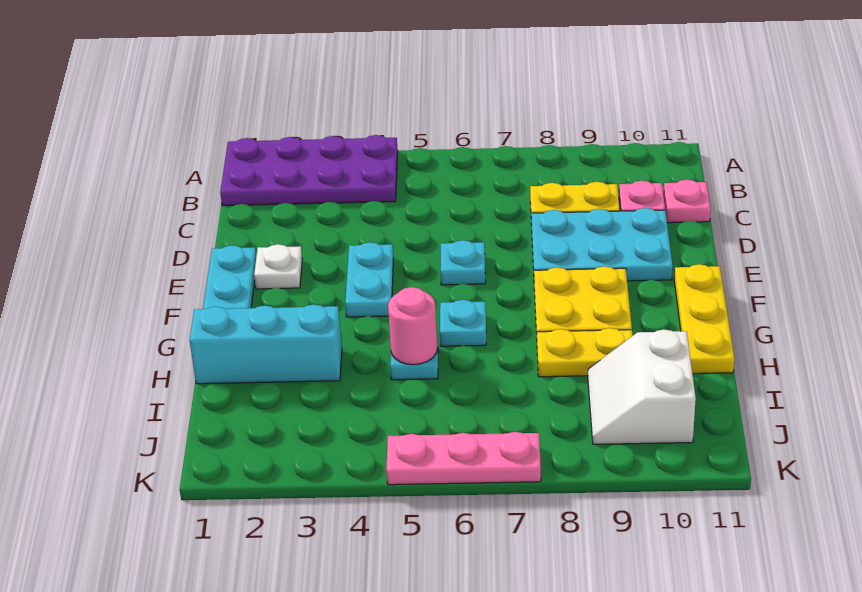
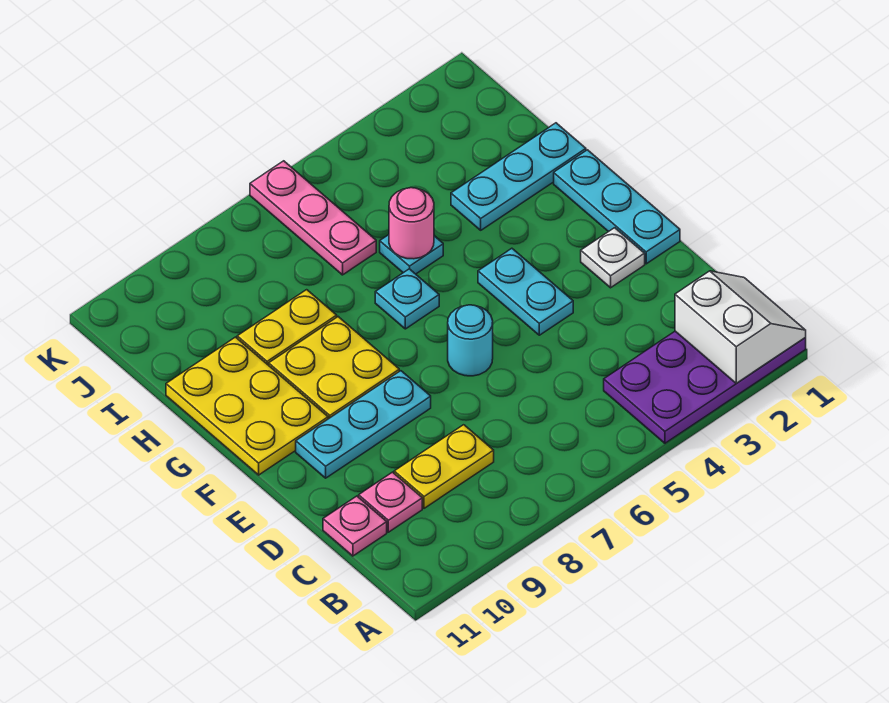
cyan plate D8:E10 level 1 -> cyan plate E8:E10 level 1
cyan plate E6 level 1 -> cyan round brick E6 level 1
yellow plate F11:H11 level 1 -> yellow plate F10:H11 level 1
cyan brick H1:H3 level 1 -> cyan plate H1:H3 level 1
white slope I9:J10 level 1 top 10 -> white slope A1:B2 level 2 top 2
pink plate K5:K7 level 1 -> pink plate I6:K6 level 1

